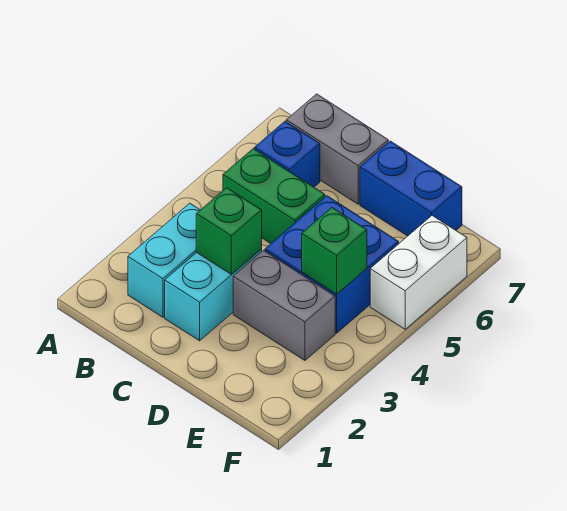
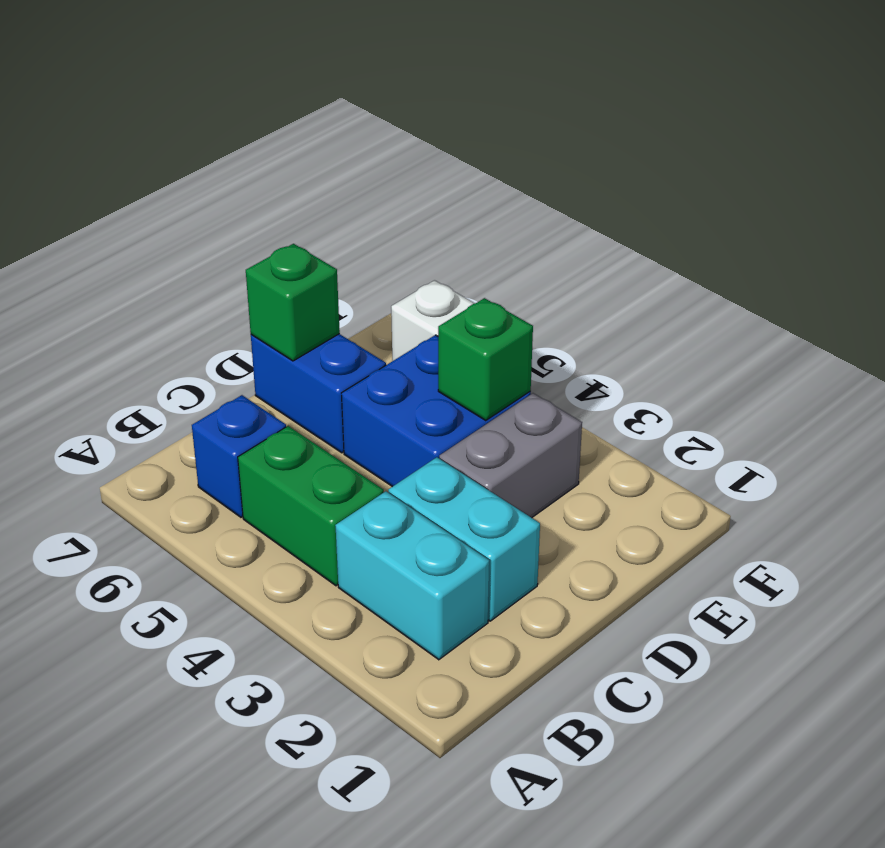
green brick B5:C5 level 1 -> green brick B4:B5 level 1
grey brick B7:C7 level 1 -> none
green brick C3 level 2 -> green brick D7 level 2
blue brick D7:E7 level 1 -> blue brick D6:D7 level 1

